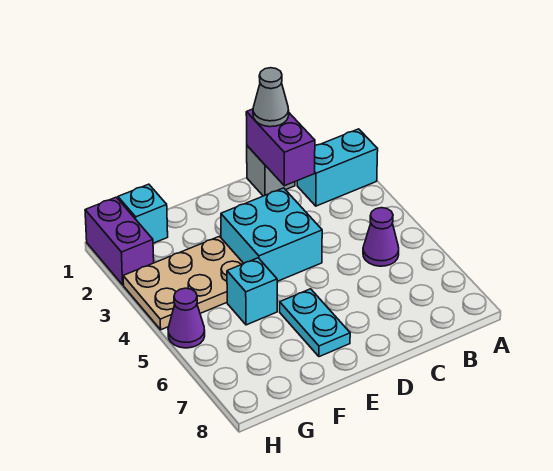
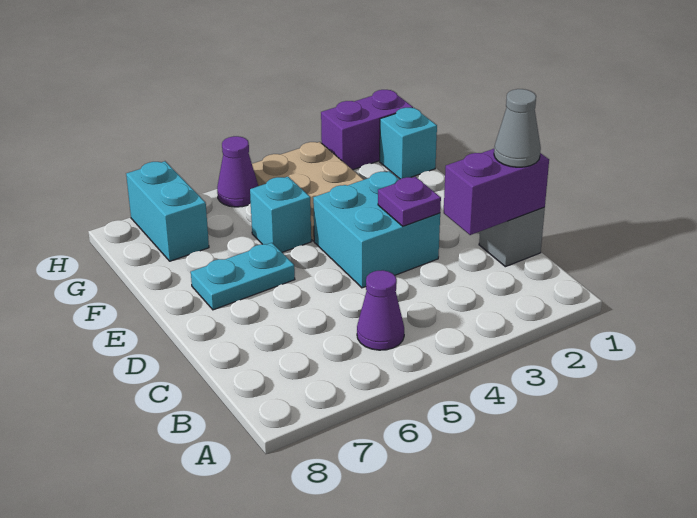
cyan brick A2:B2 level 1 -> cyan brick G7:H7 level 1
none -> purple plate D3 level 2

